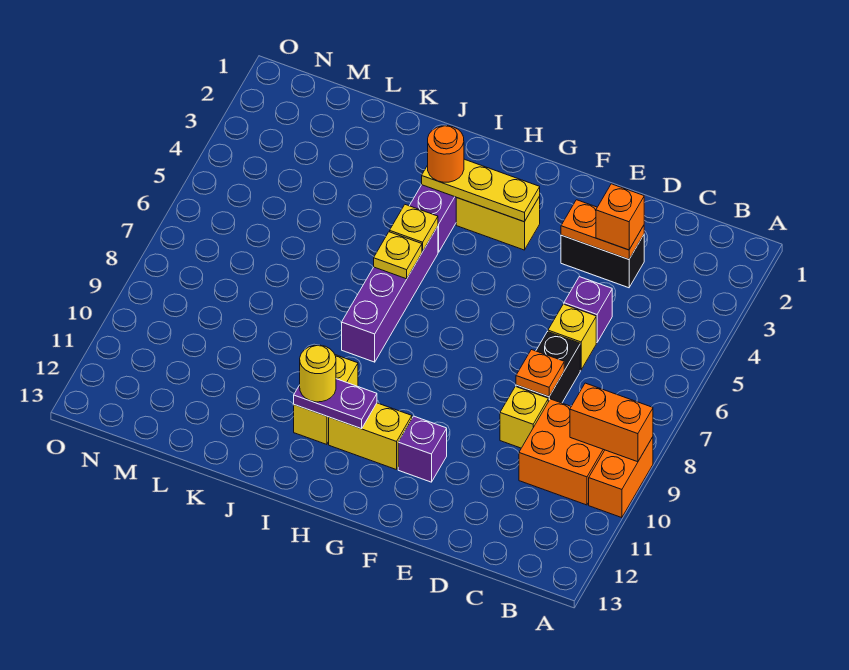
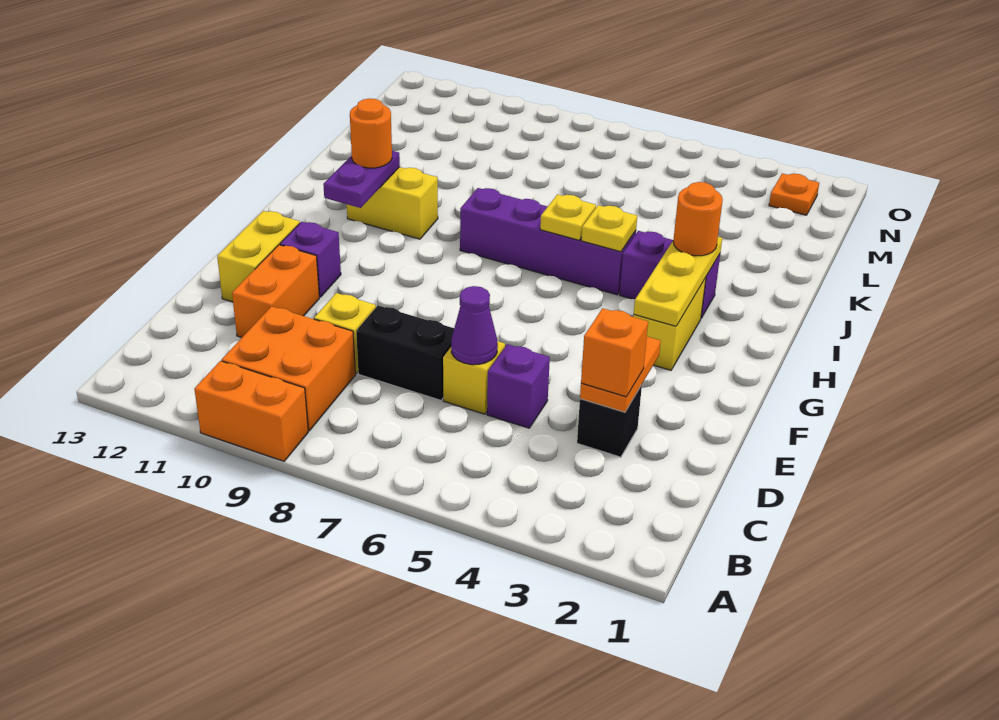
orange brick A9:B9 level 2 -> orange brick D11:E11 level 1
black brick D3:E3 level 1 -> black brick D3 level 1
none -> purple cone D6 level 2
orange plate D8 level 2 -> orange plate N2 level 1
yellow brick G11:H11 level 1 -> yellow brick E12:F12 level 1
yellow round brick I11 level 3 -> orange round brick I11 level 3

